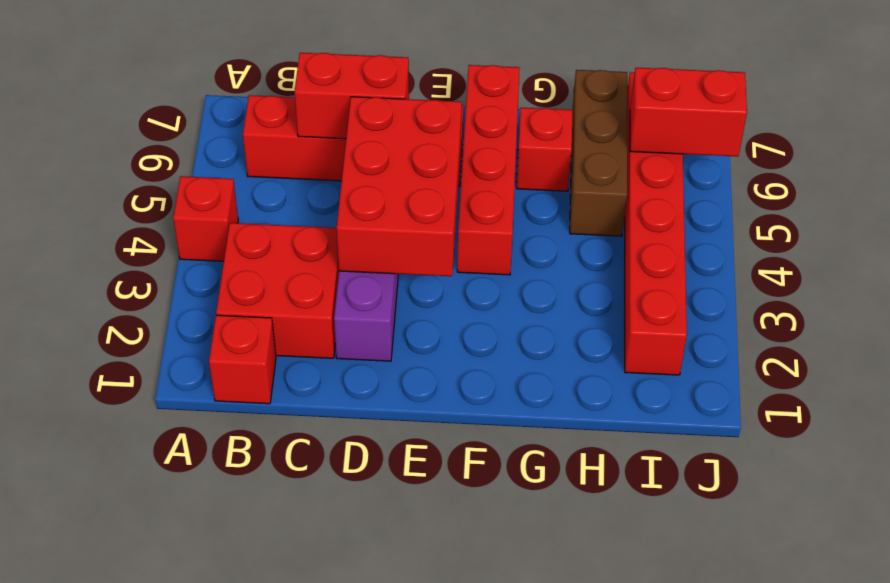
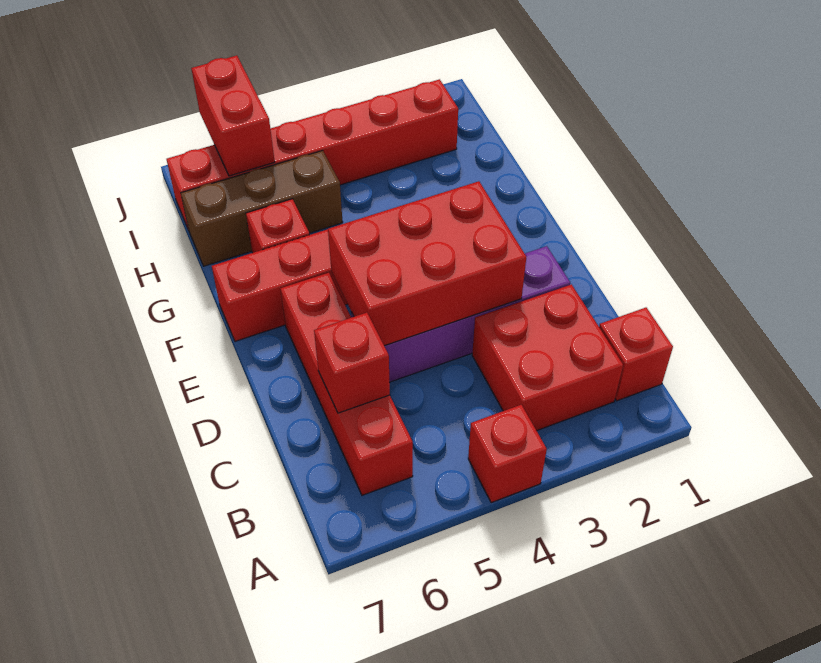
red brick C6:D6 level 2 -> red brick C6 level 2

